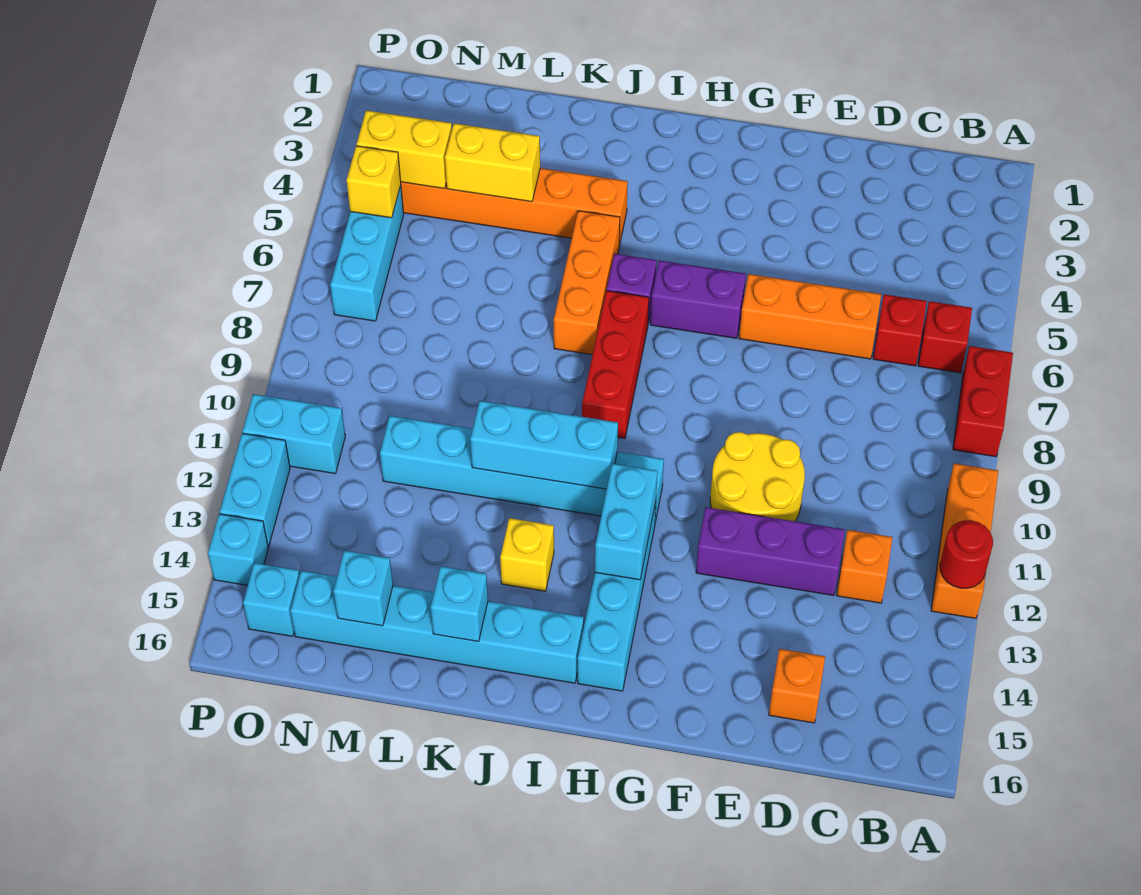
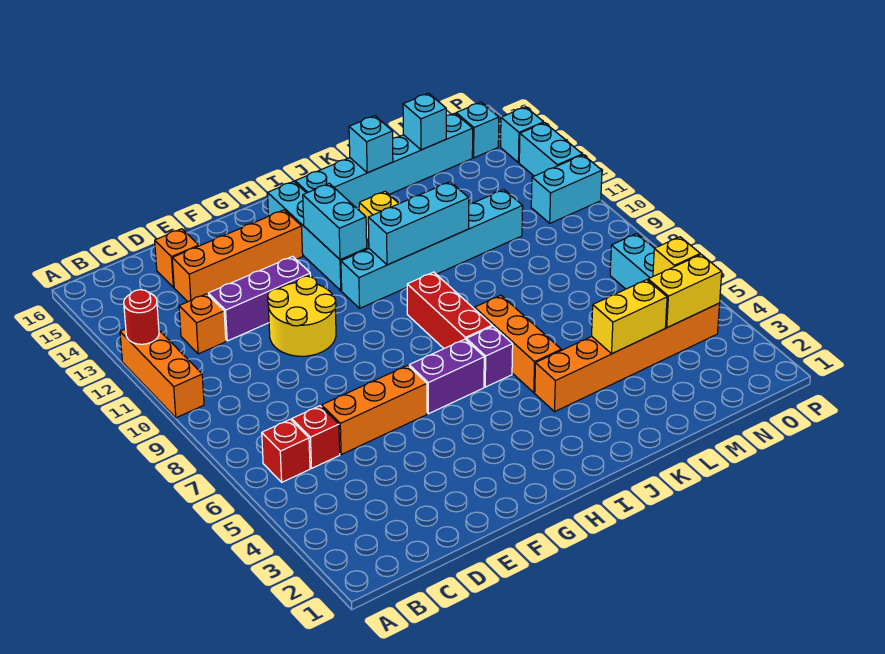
red brick A7:A8 level 1 -> none
none -> orange brick D14:G14 level 1

